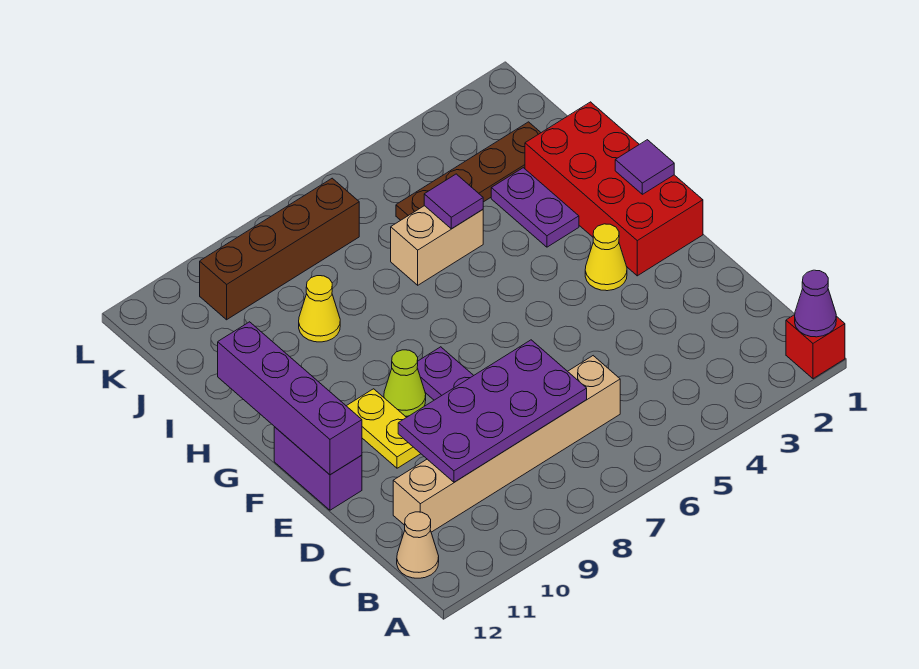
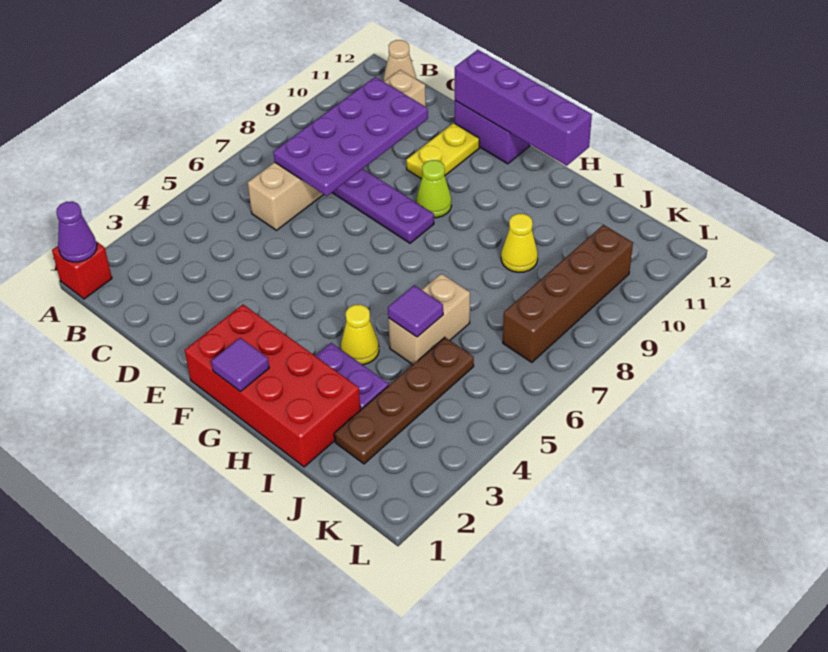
yellow plate E10:F10 level 1 -> yellow plate E10:E11 level 1
yellow cone F3 level 1 -> yellow cone H4 level 1

